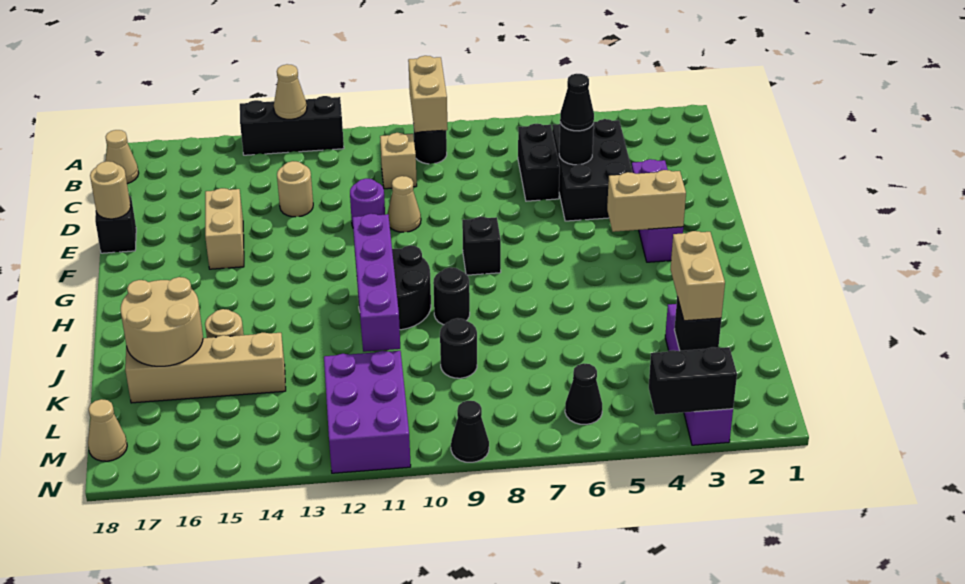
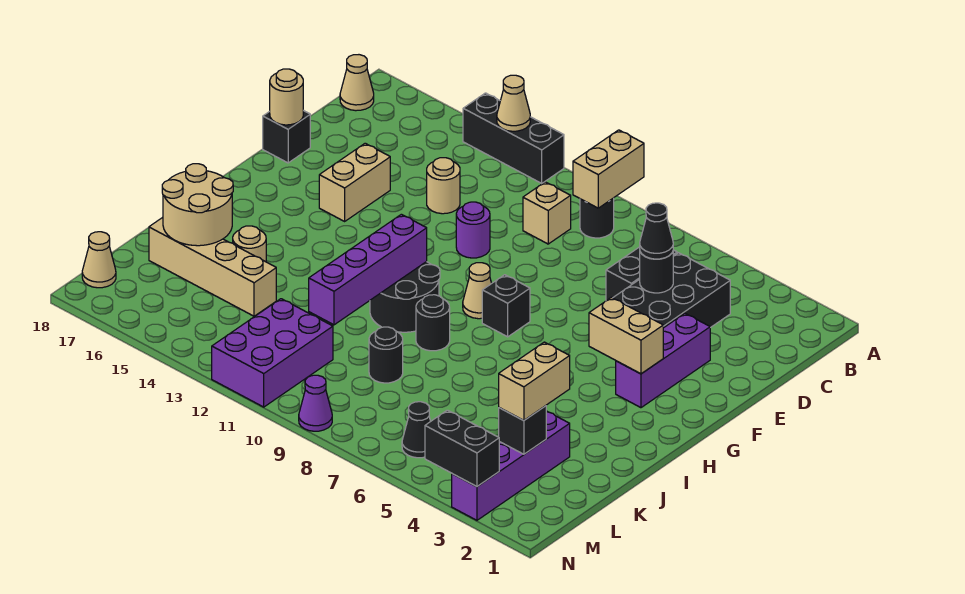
tan cone E10 level 1 -> tan cone G9 level 1
black cone N9 level 1 -> purple cone N9 level 1

